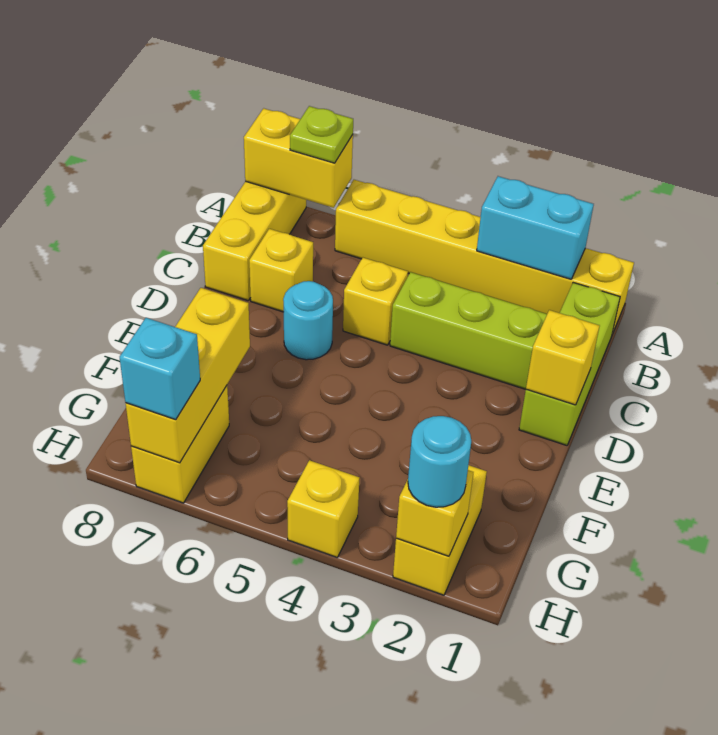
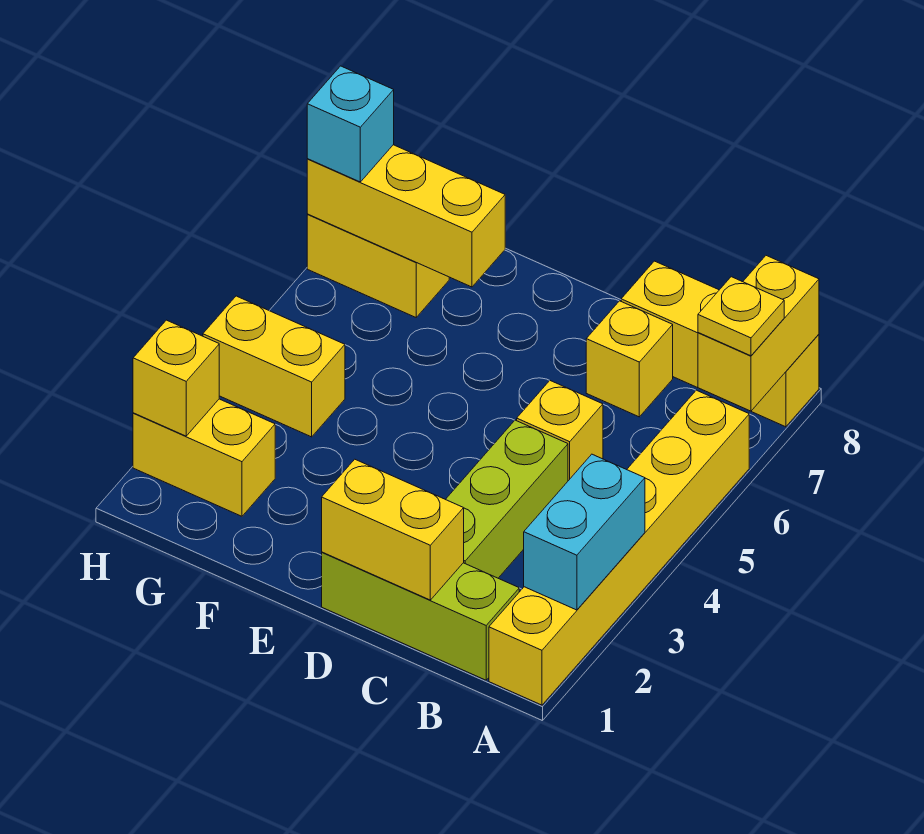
lime plate A7 level 3 -> yellow plate A7 level 3
yellow brick D1 level 2 -> yellow brick C1:D1 level 2
cyan round brick D6 level 1 -> none
cyan round brick H2 level 3 -> none
yellow brick H4 level 1 -> yellow brick G4:H4 level 1

